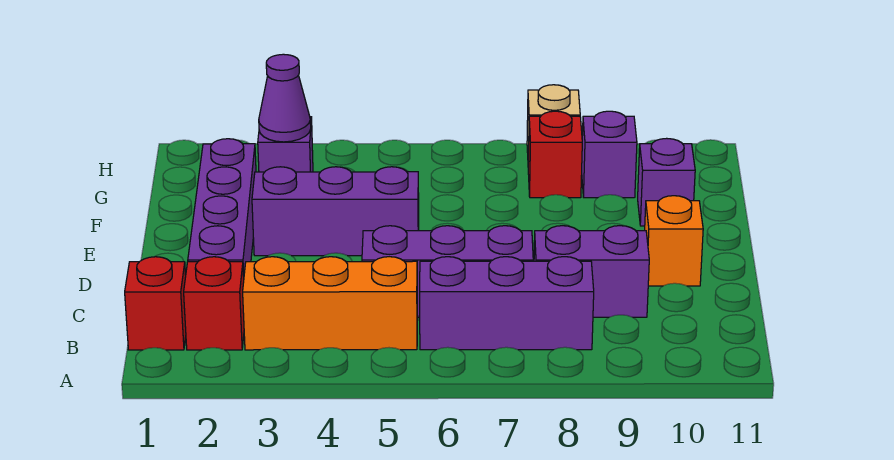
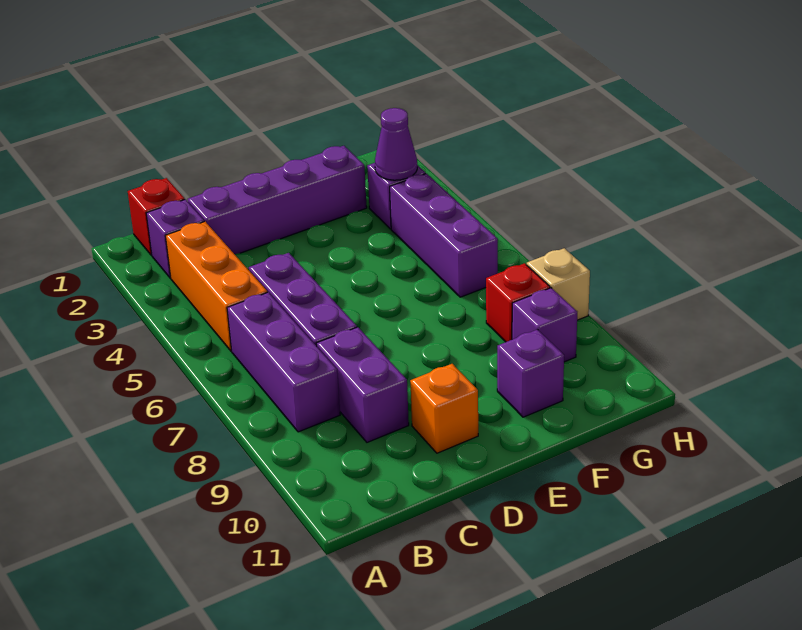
red brick B2 level 1 -> purple brick B2 level 1
purple brick E3:E5 level 1 -> purple brick G4:G6 level 1

